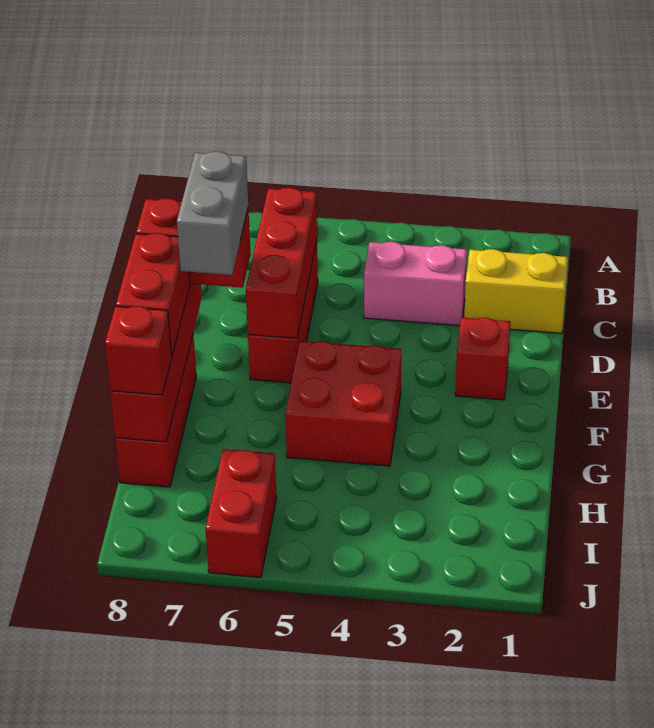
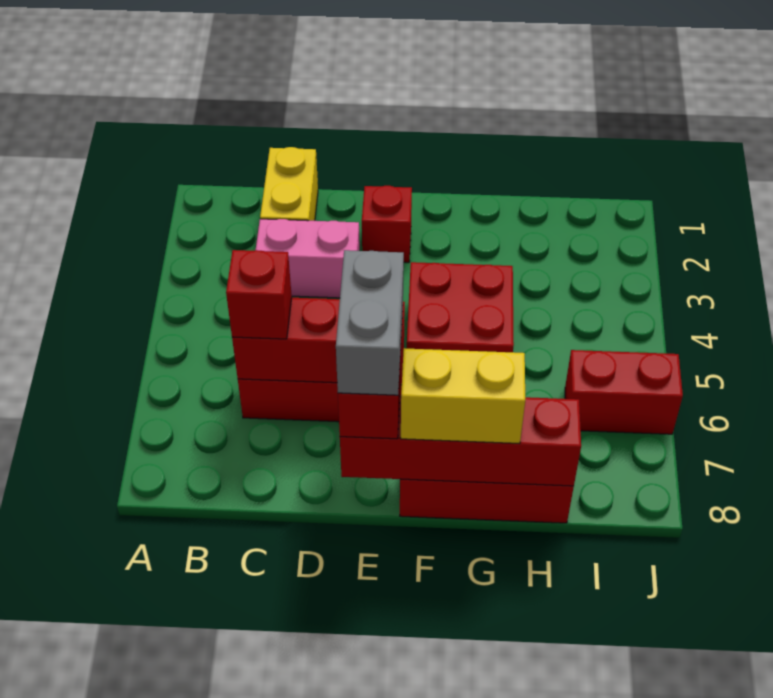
pink brick C3:C4 level 1 -> pink brick C3:D3 level 1
grey brick E7:F7 level 4 -> grey brick E7:E8 level 4
red brick F8:G8 level 3 -> yellow brick F8:G8 level 3
red brick H8 level 3 -> red brick C6 level 3

